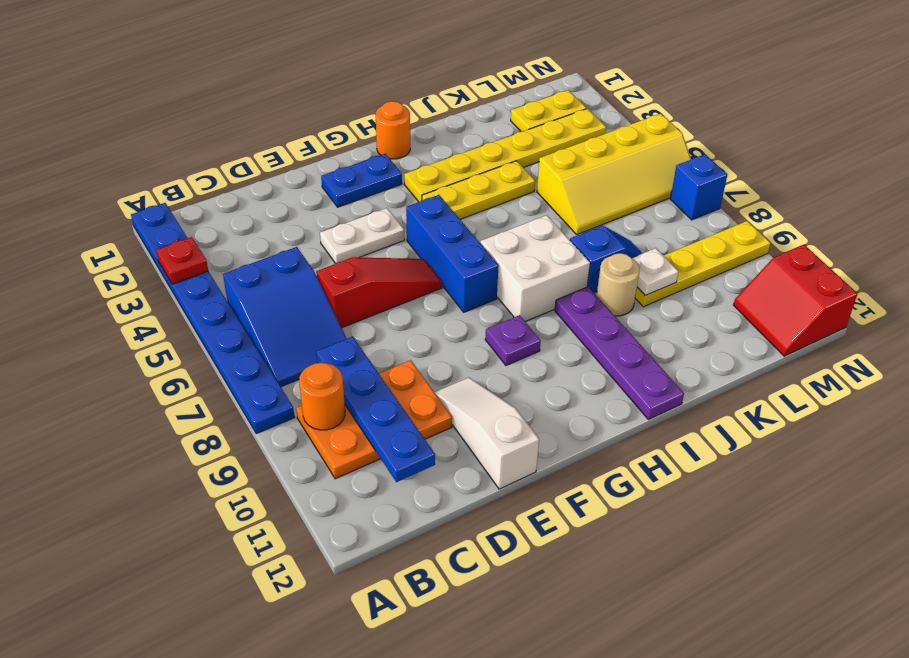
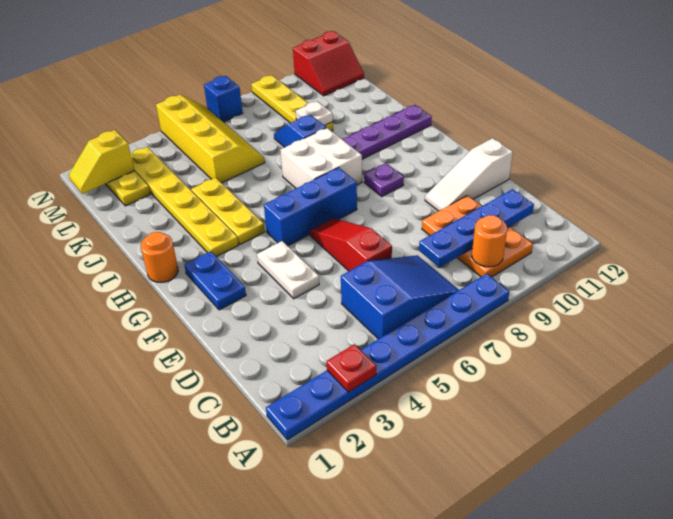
tan round brick J9 level 1 -> none
none -> yellow slope M1:M2 level 2 top 2

